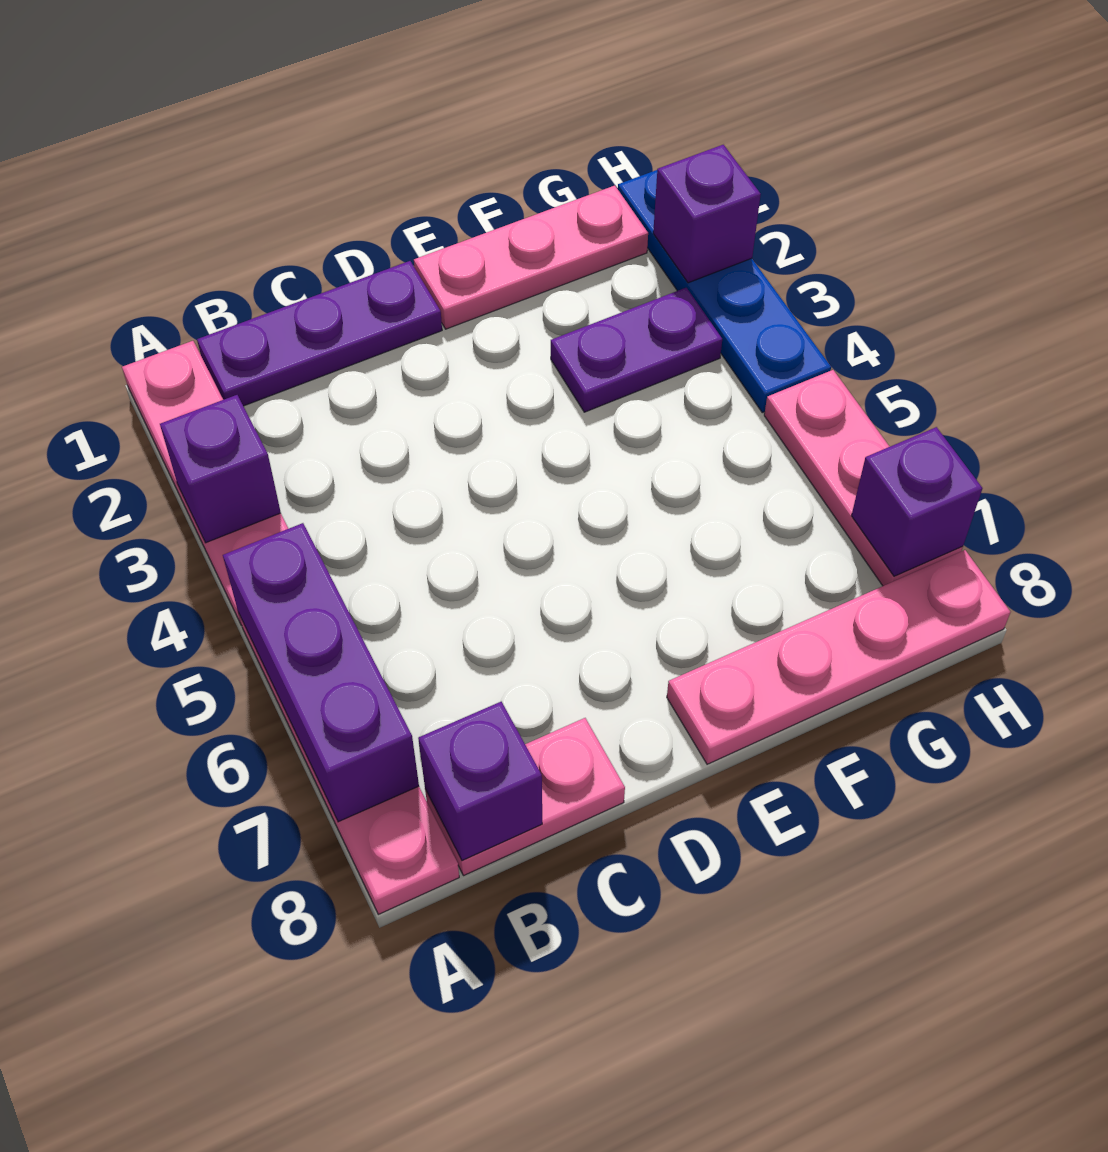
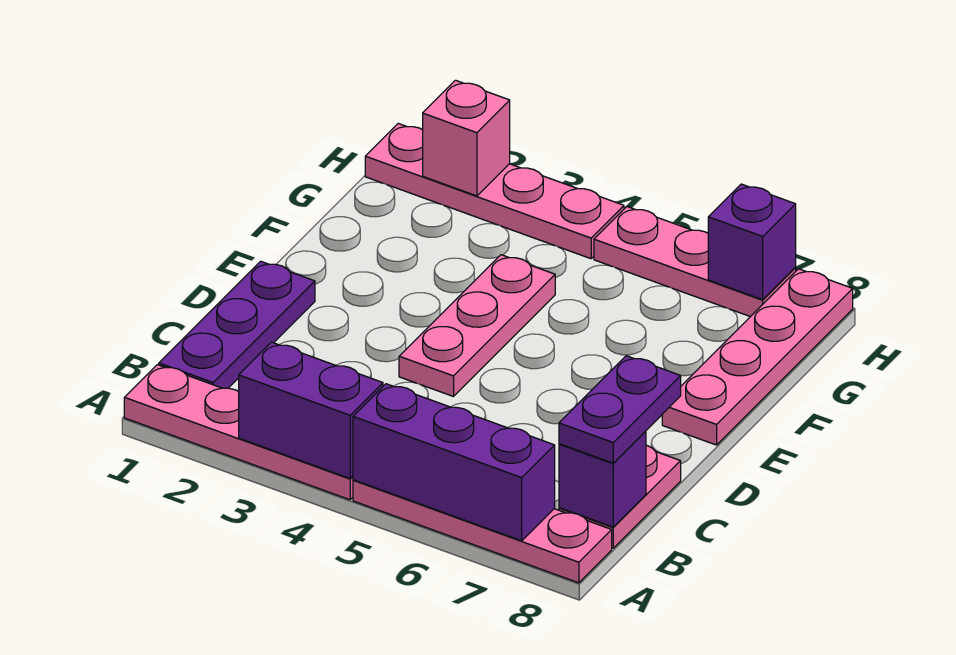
purple brick A3 level 2 -> purple brick A3:A4 level 2
pink plate E1:G1 level 1 -> pink plate D4:F4 level 1
purple plate F3:G3 level 1 -> purple plate B8:C8 level 3
blue plate H1:H4 level 1 -> pink plate H1:H4 level 1
purple brick H2 level 2 -> pink brick H2 level 2

